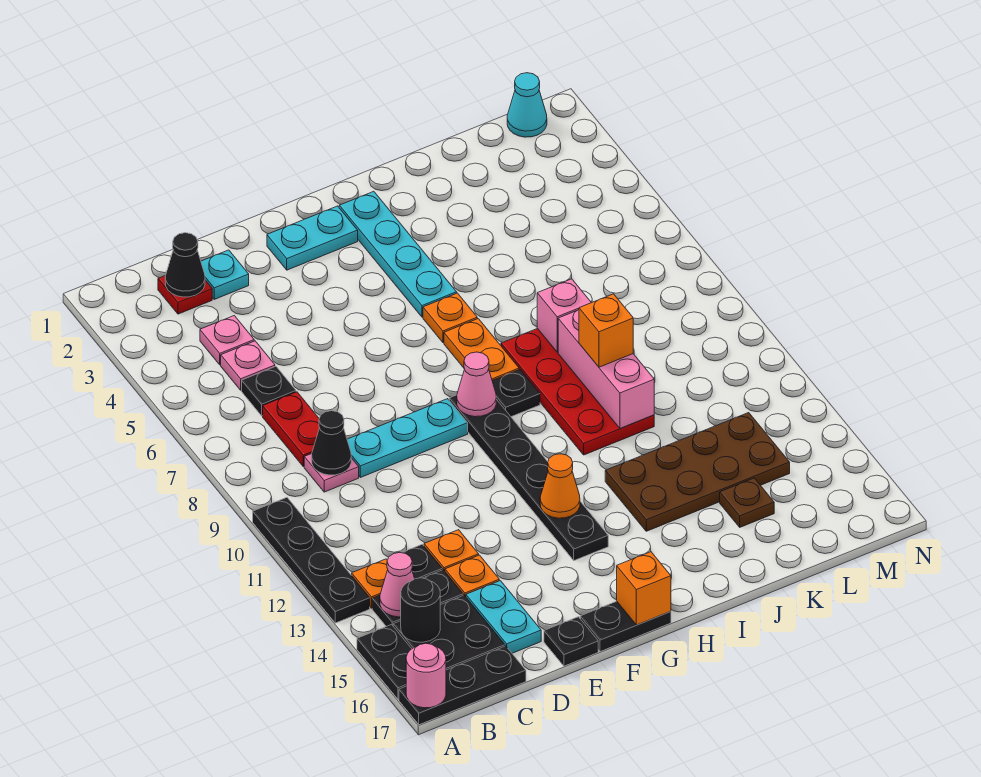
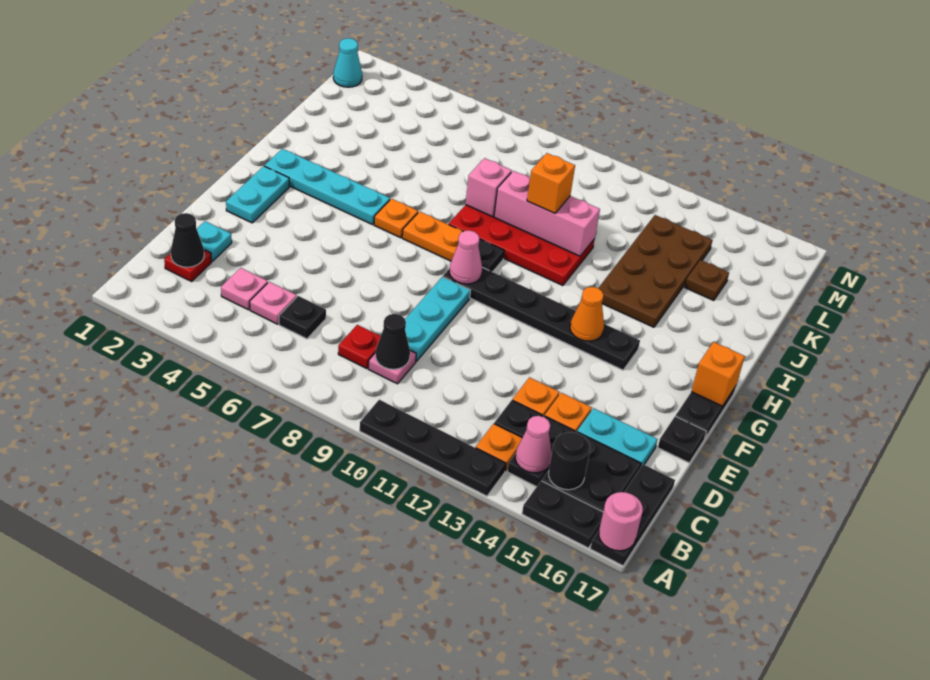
red plate C7:C8 level 1 -> red plate C8 level 1

